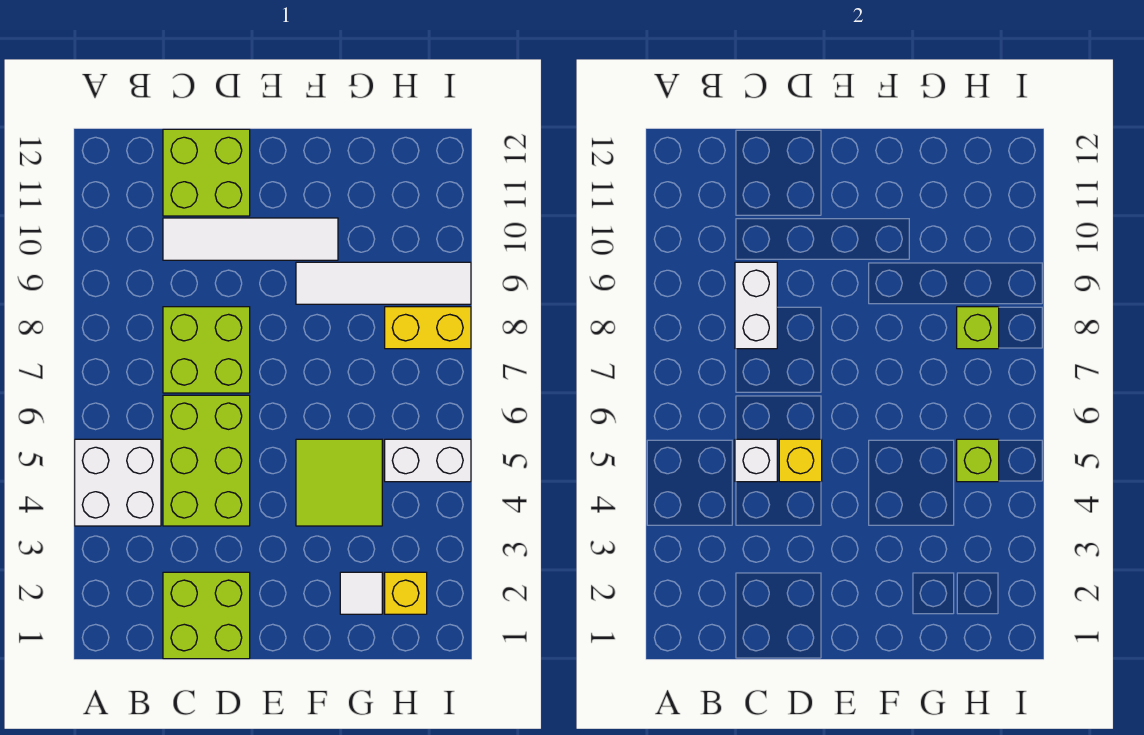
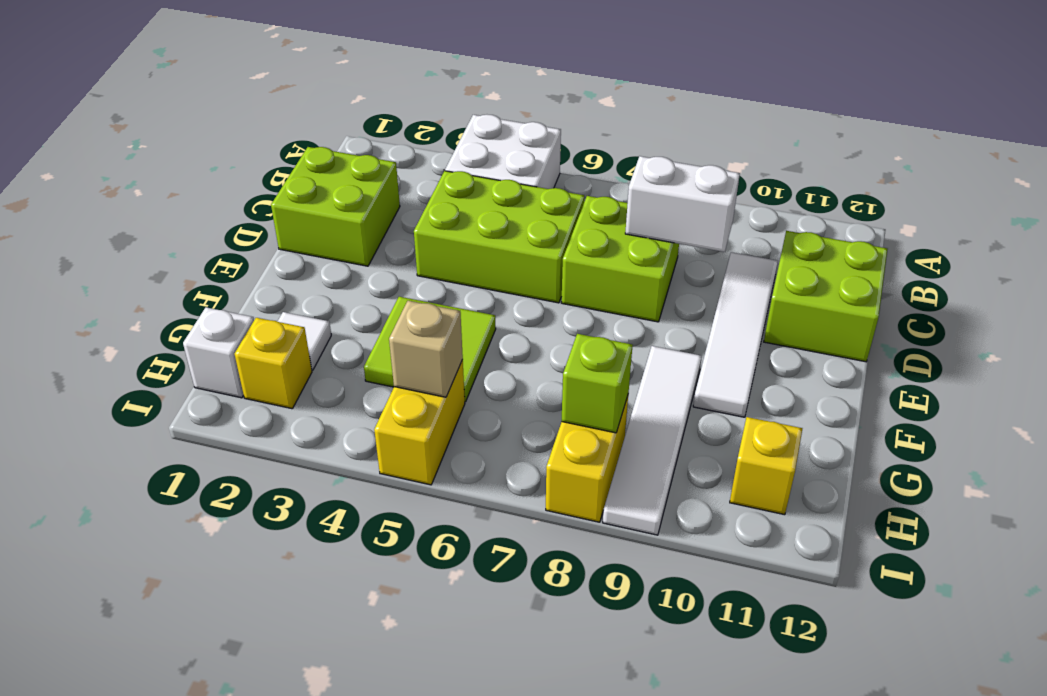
white brick C5 level 2 -> white brick H1 level 1
yellow brick D5 level 2 -> yellow brick H11 level 1
white brick H5:I5 level 1 -> yellow brick H5:I5 level 1
lime brick H5 level 2 -> tan brick H5 level 2

